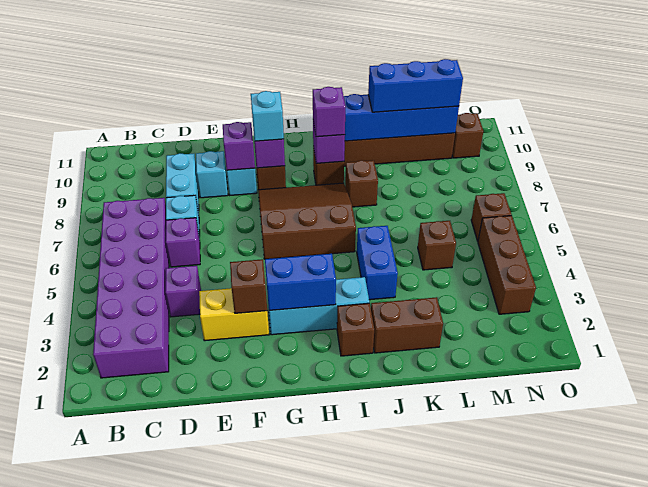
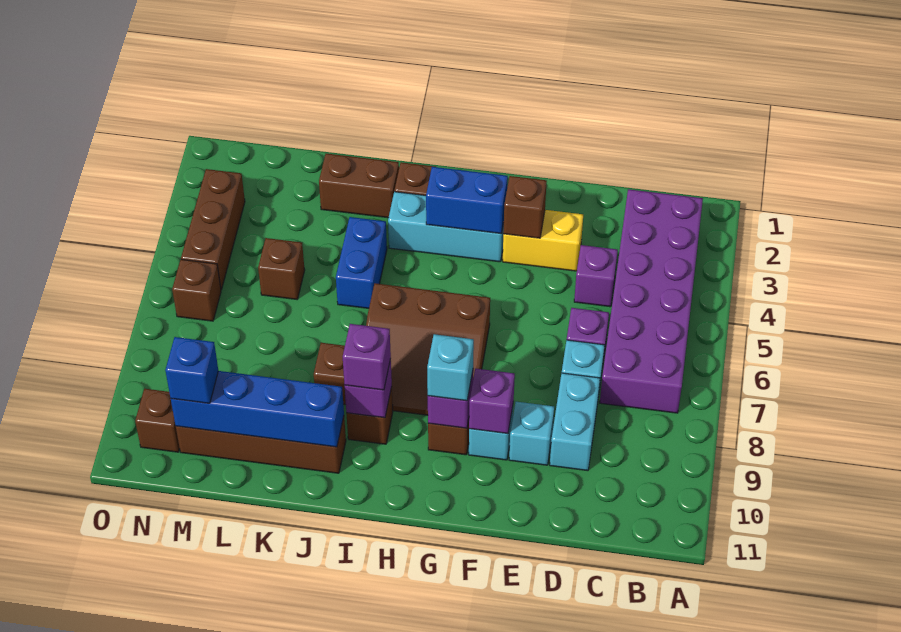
blue brick K10:M10 level 3 -> blue brick M10 level 3

